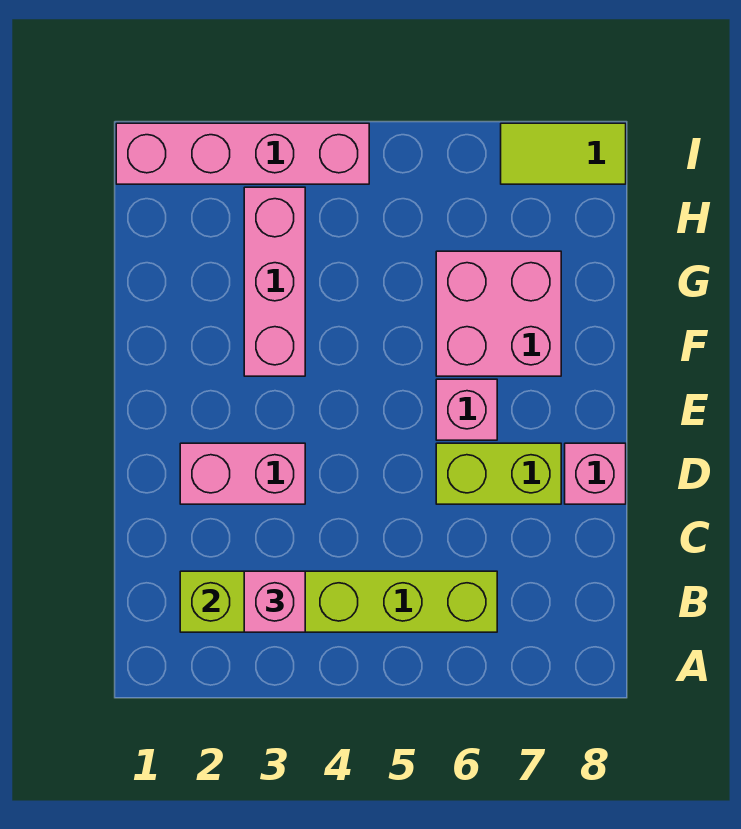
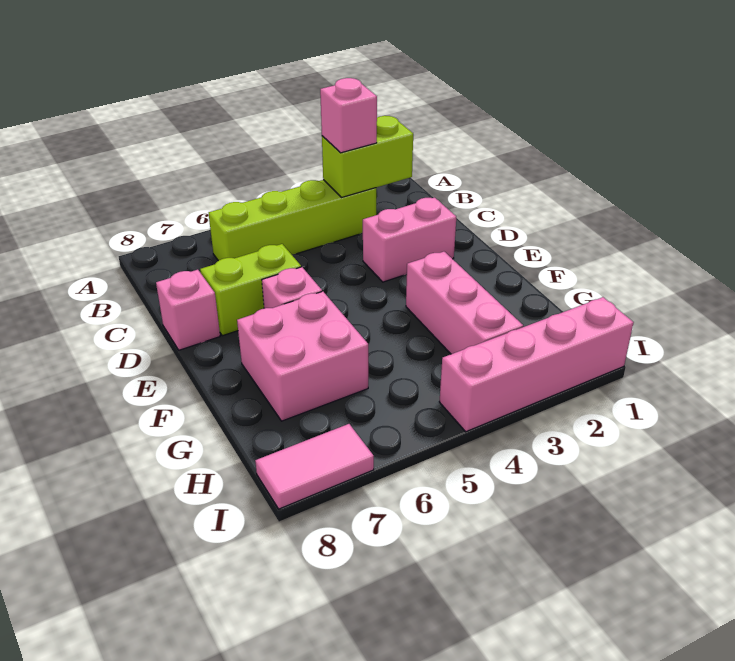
lime tile I7:I8 level 1 -> pink tile I7:I8 level 1

